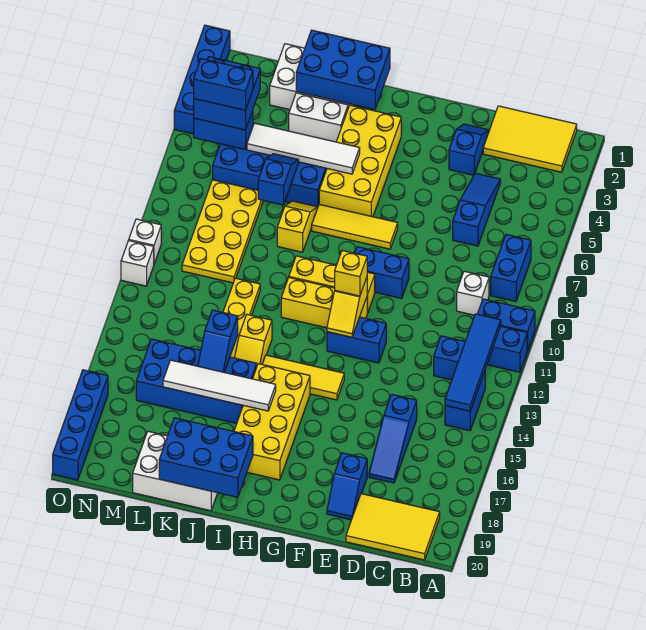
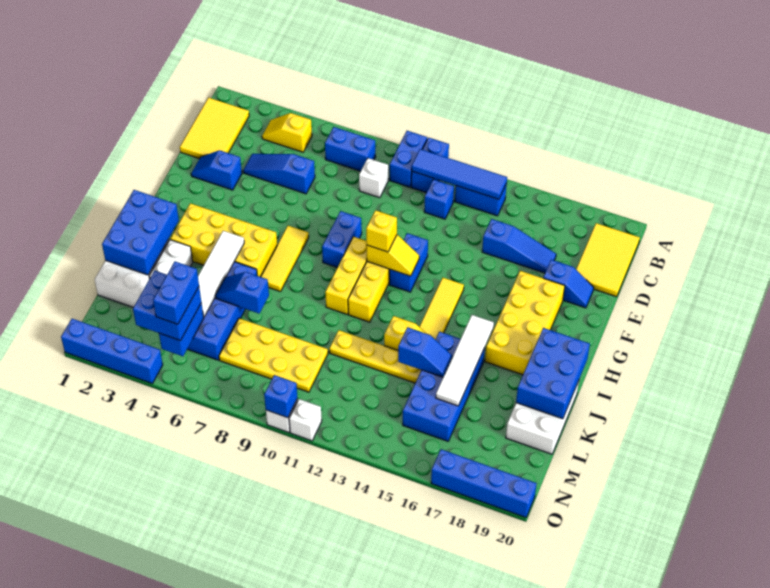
yellow brick H15:I18 level 1 -> yellow brick F17:I18 level 1
yellow slope J7:J8 level 1 top 8 -> yellow slope B4:B5 level 1 top 5
none -> blue brick O10 level 2

